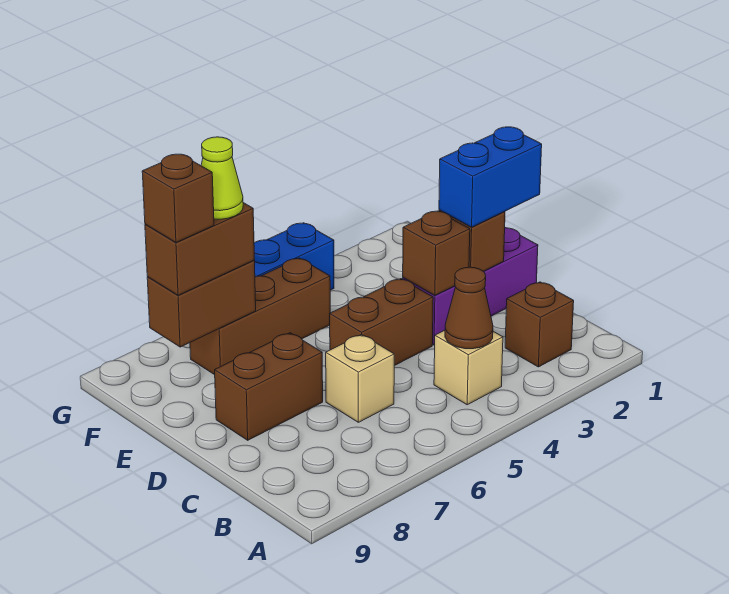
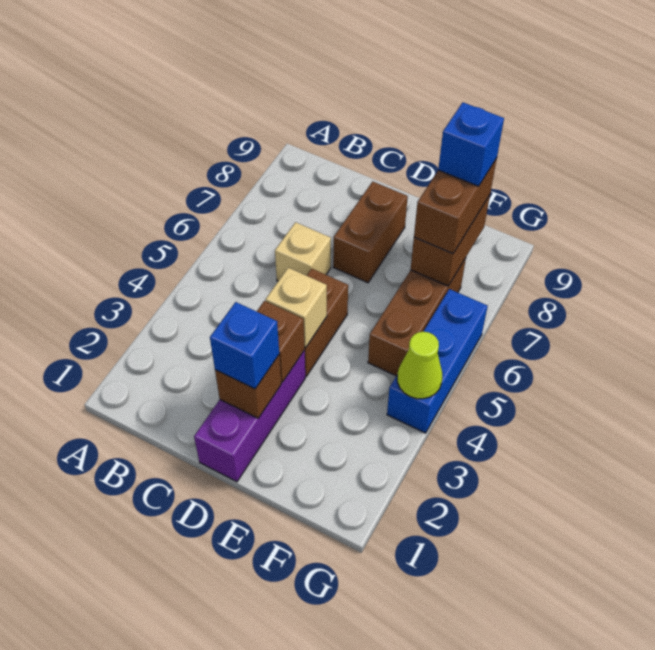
brown brick B2 level 1 -> none
tan brick B4 level 1 -> tan brick D4 level 2
brown cone B4 level 2 -> none
blue brick D1:D2 level 3 -> blue brick D2 level 3
lime cone F7 level 4 -> lime cone G4 level 2
brown brick F8 level 4 -> blue brick F8 level 4

